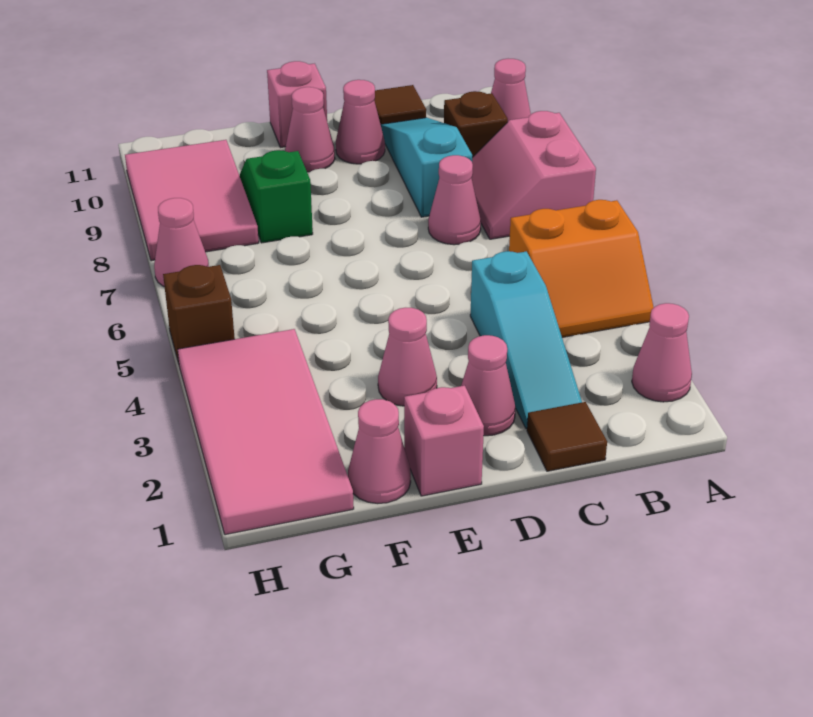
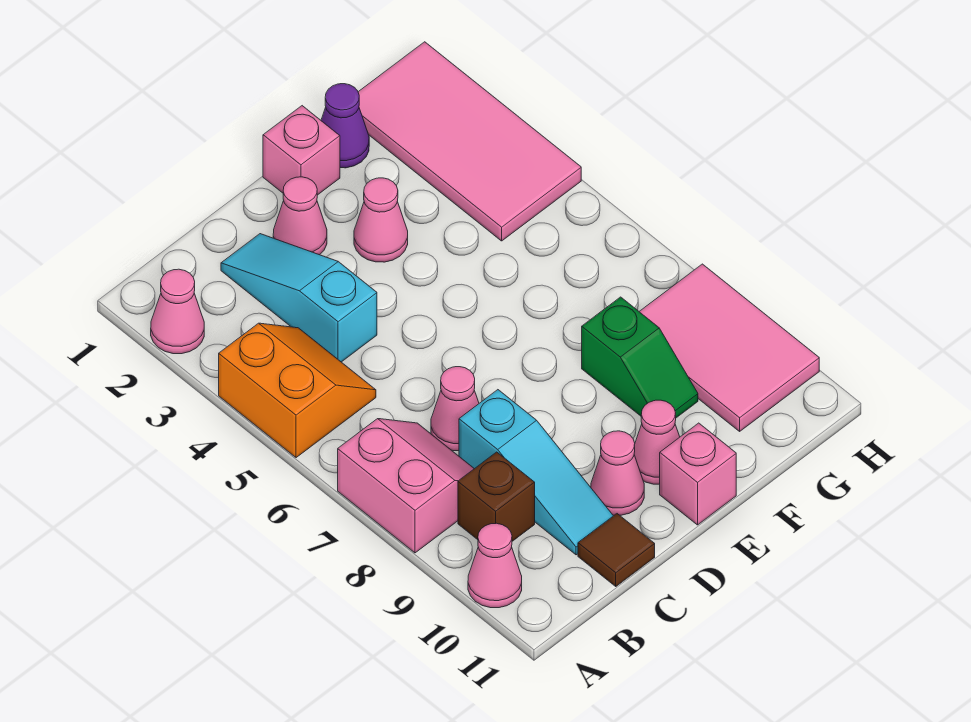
orange slope A4:B5 level 1 top 5 -> orange slope A4:B5 level 1 top A
brown tile C1 level 1 -> none
pink cone F1 level 1 -> purple cone F1 level 1
brown brick H5 level 1 -> none
pink cone H7 level 1 -> none

